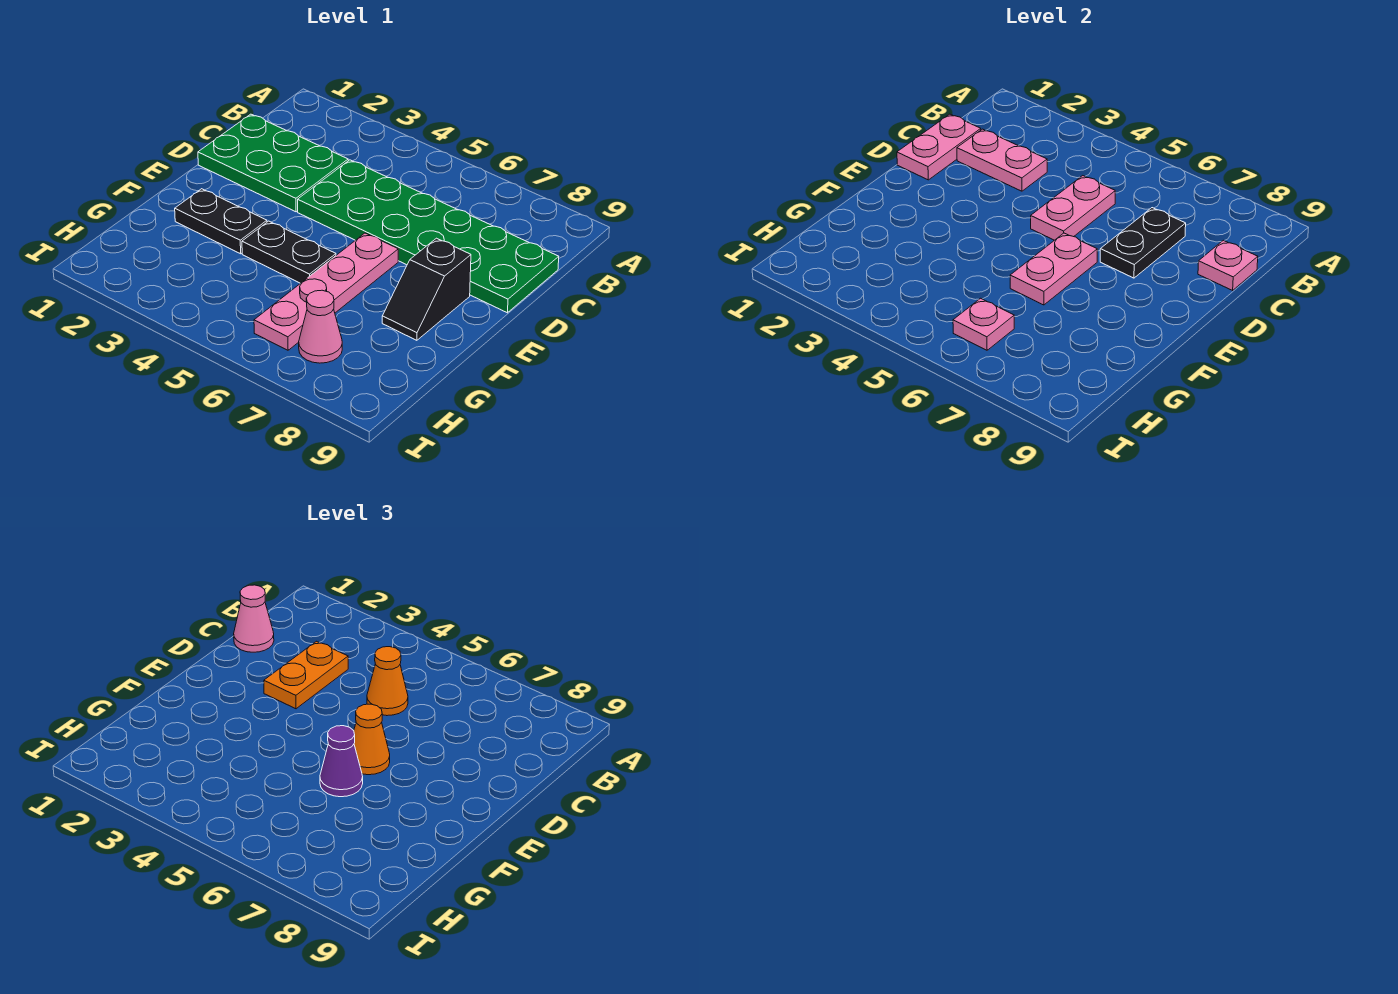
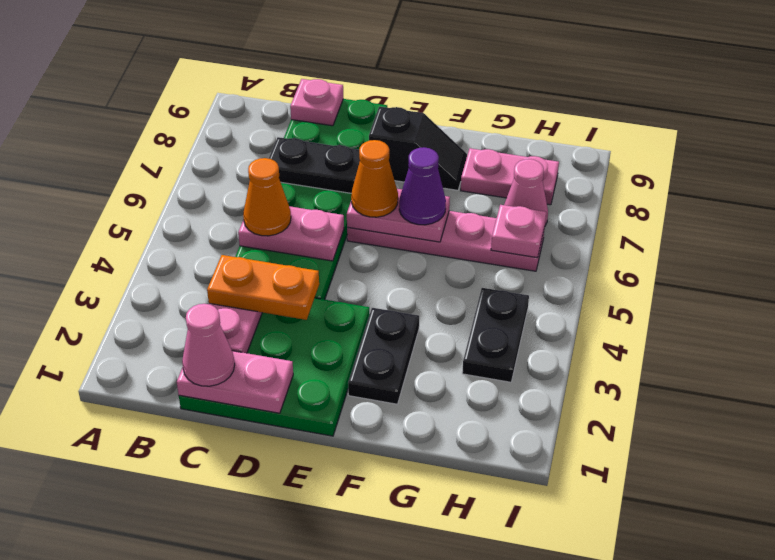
green plate C1:D3 level 1 -> green plate C1:E3 level 1
black plate F4:F5 level 1 -> black plate H3:H4 level 1
none -> pink plate G8:H8 level 1

